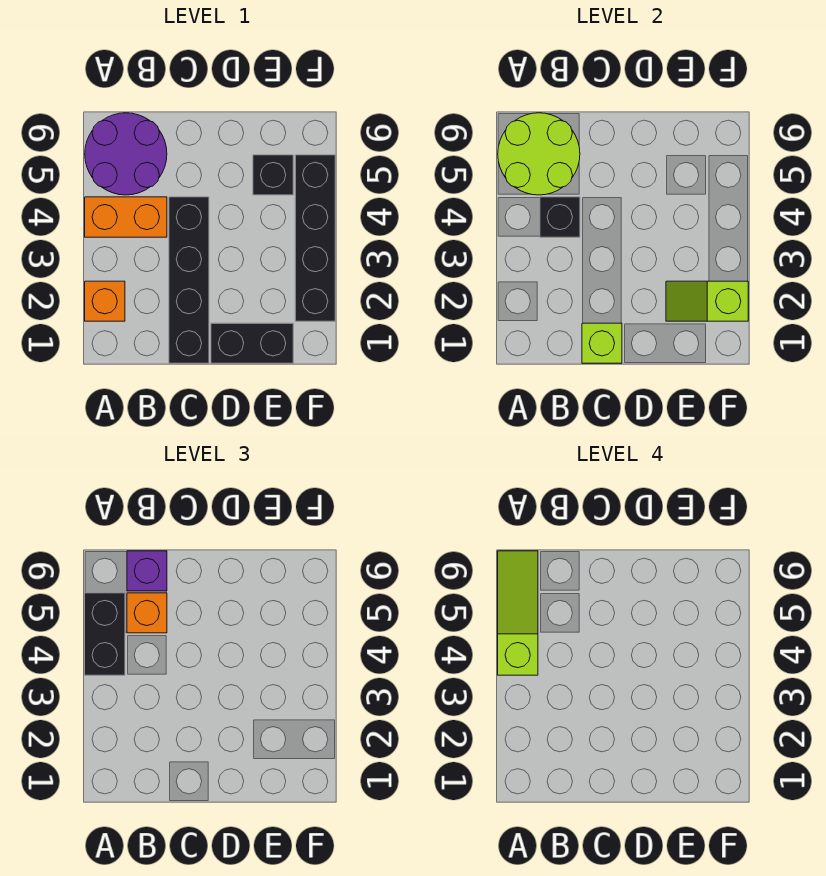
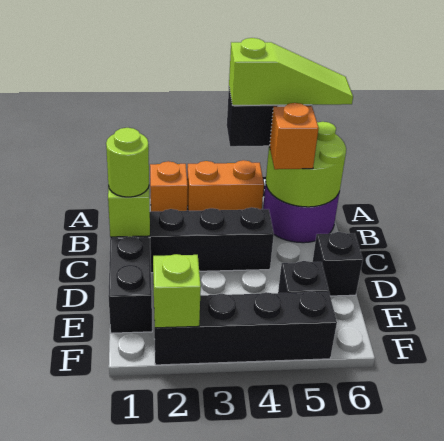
orange brick A4:B4 level 1 -> orange brick A3:A4 level 1
black brick B4 level 2 -> black brick D6 level 1
purple brick B6 level 3 -> none
none -> lime round brick C1 level 3

